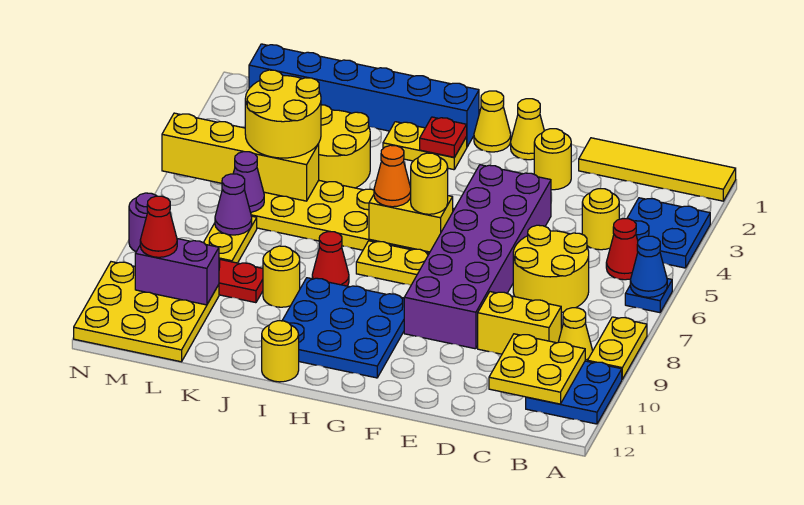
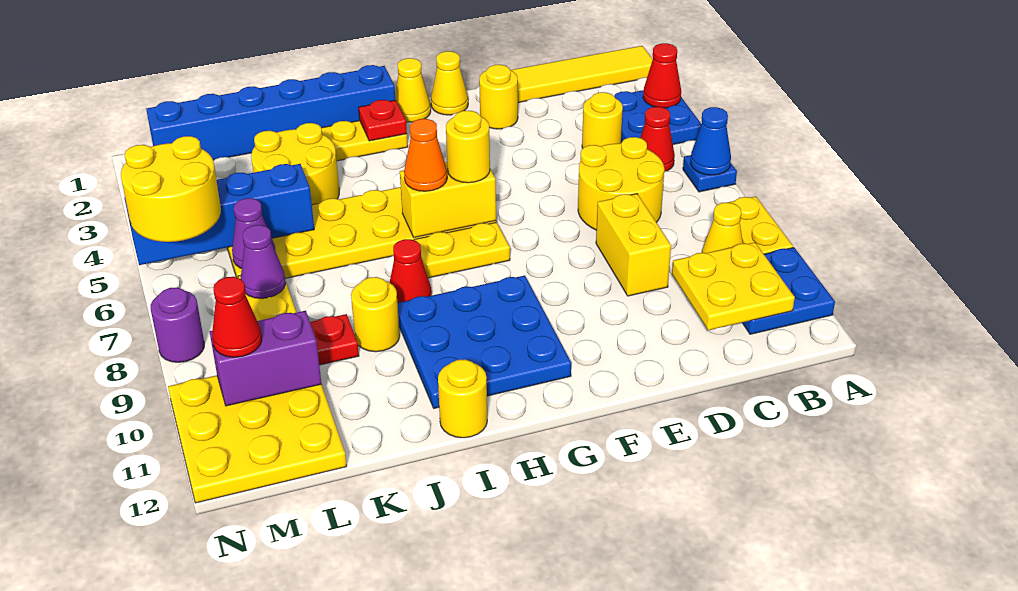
none -> red cone A3 level 2
yellow brick C9:D9 level 1 -> yellow brick D8:D9 level 1
purple brick E4:F9 level 1 -> none
yellow round brick K4:L5 level 3 -> yellow round brick M5:N6 level 3
yellow brick K5:N5 level 2 -> blue brick K5:N5 level 2

